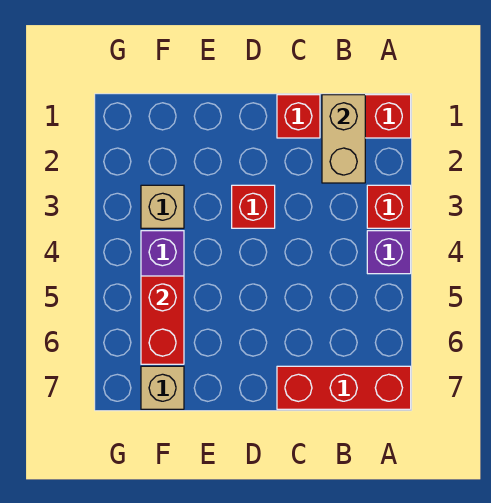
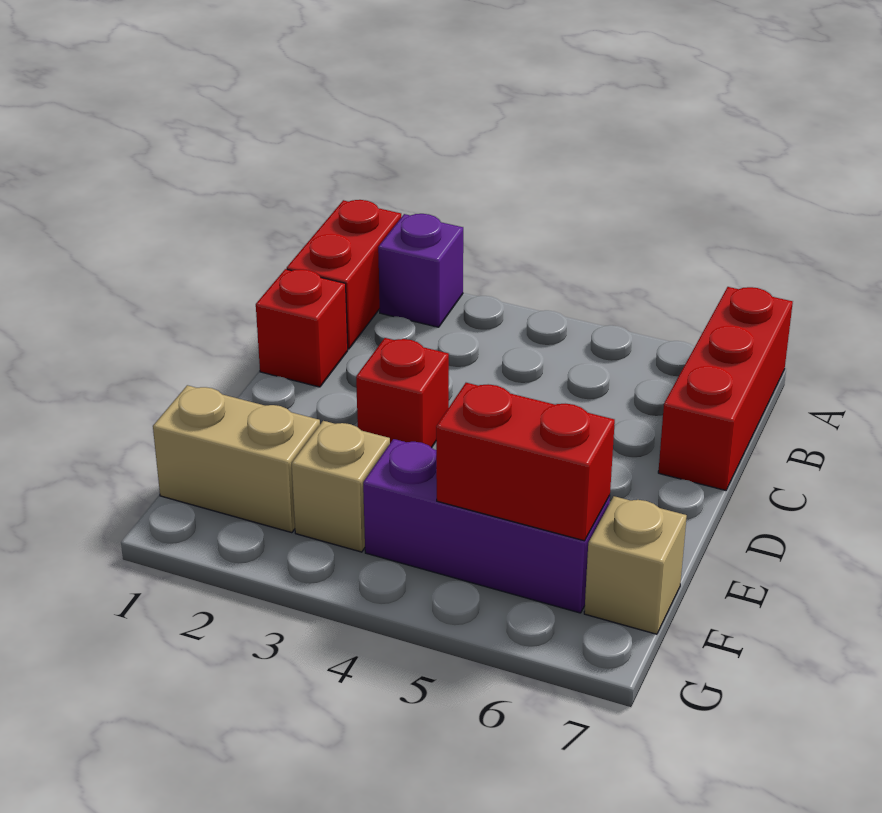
red brick A3 level 1 -> none
purple brick A4 level 1 -> purple brick A2 level 1
tan brick B1:B2 level 2 -> tan brick F1:F2 level 1

